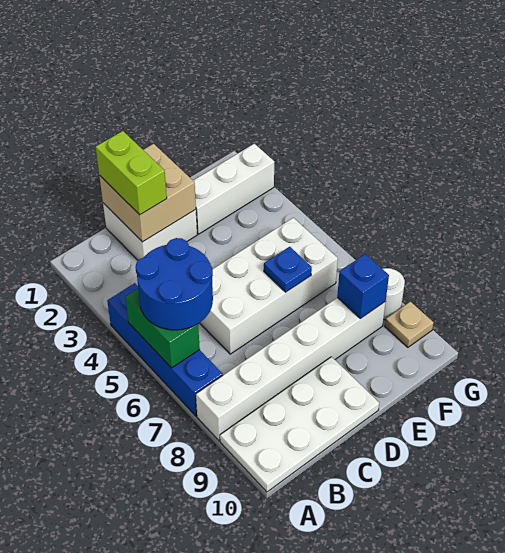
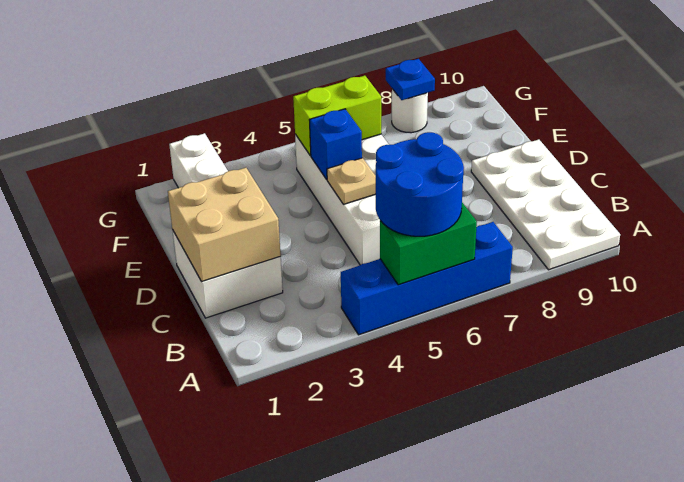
white brick A8:F8 level 1 -> none
lime brick C1:C2 level 3 -> lime brick F5:F6 level 2
blue plate E6 level 2 -> blue plate G8 level 2
blue brick F8 level 2 -> blue brick E5 level 2
tan plate G9 level 1 -> tan plate D5 level 2

